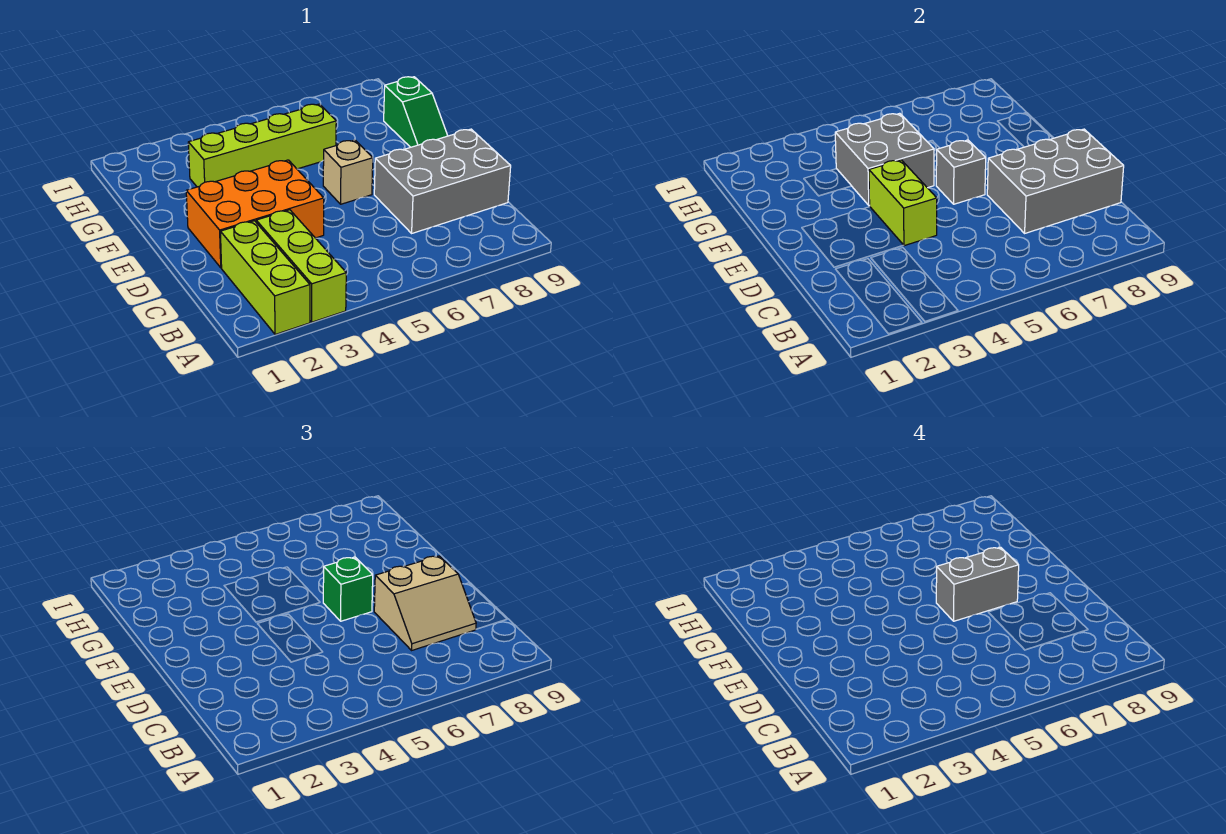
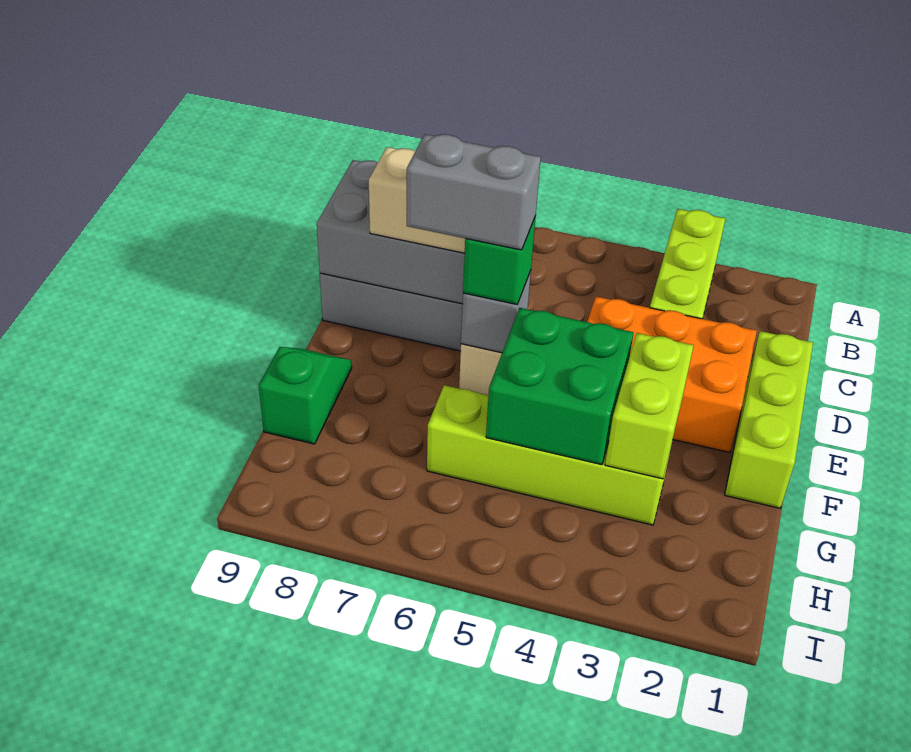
lime brick A2:C2 level 1 -> lime brick D1:F1 level 1
lime brick D4:E4 level 2 -> lime brick F3:G3 level 2
grey brick F4:G5 level 2 -> green brick F4:G5 level 2

